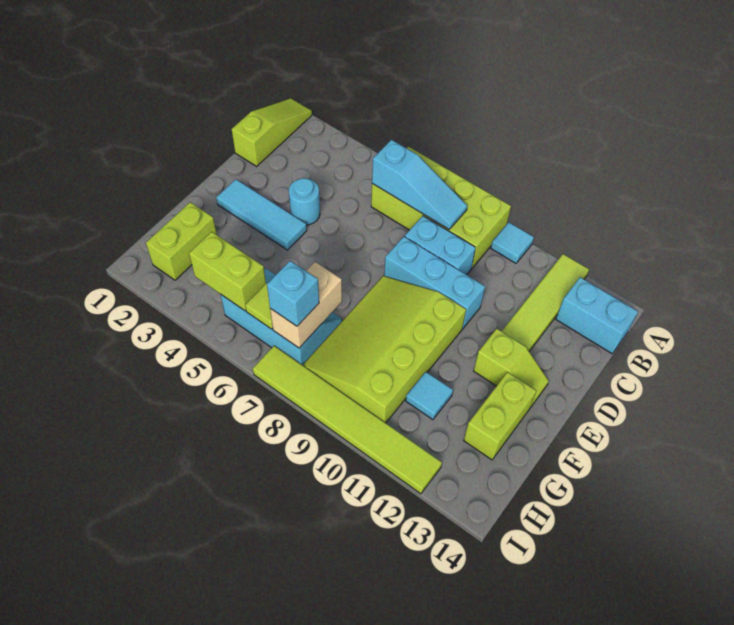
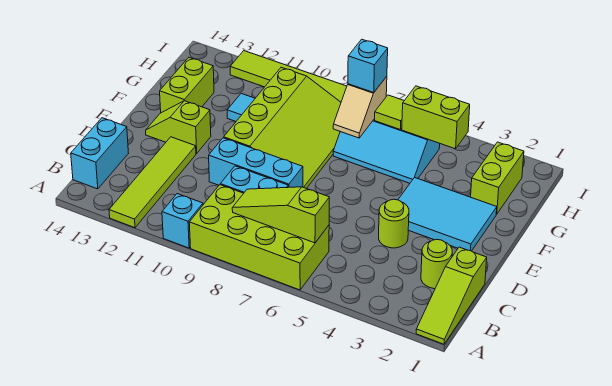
cyan tile A10 level 1 -> cyan brick A10 level 1
cyan slope B6:B8 level 2 top 6 -> lime slope B6:B8 level 2 top 6
cyan brick B13:B14 level 1 -> cyan brick B14:C14 level 1
none -> lime round brick C2 level 1
cyan round brick D4 level 1 -> lime round brick D4 level 1
cyan tile E2:E4 level 1 -> cyan tile E2:F4 level 1
tan brick G7:H7 level 2 -> tan slope G7:H7 level 2 top H

